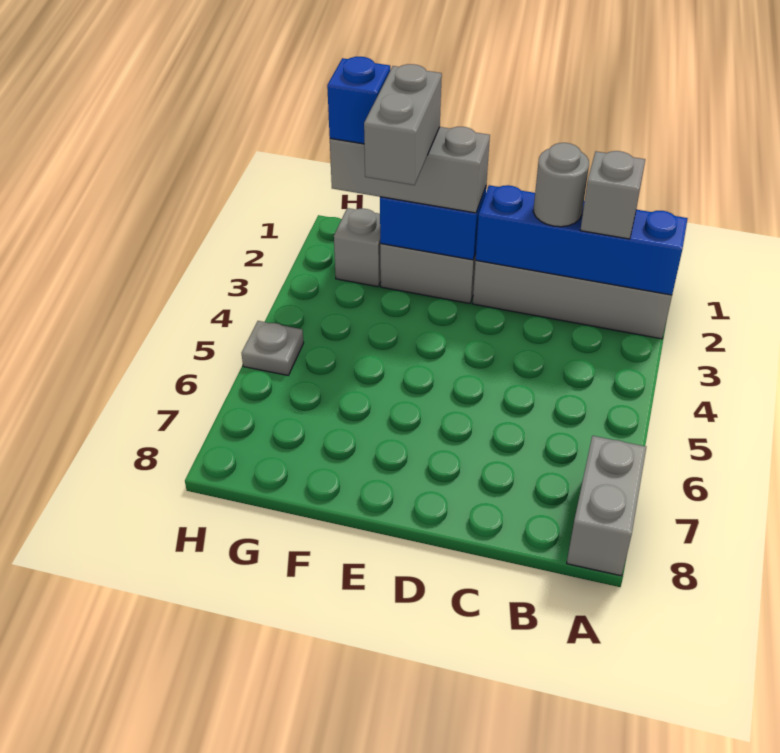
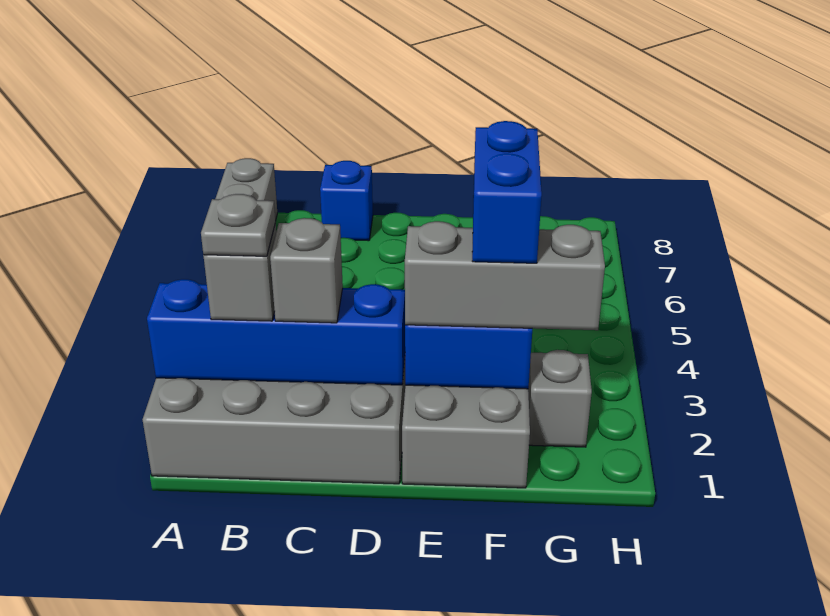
grey round brick C2 level 3 -> grey brick C2 level 3
grey brick F2:F3 level 4 -> blue brick F2:F3 level 4
blue brick G2 level 4 -> blue brick C8 level 1
grey plate H5 level 1 -> grey plate B2 level 4

